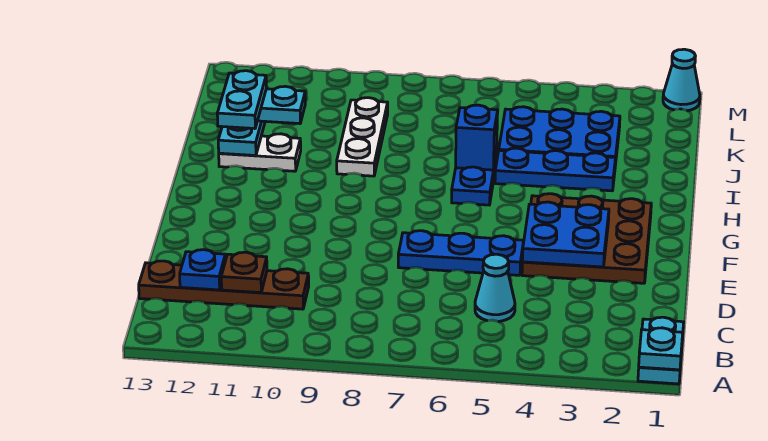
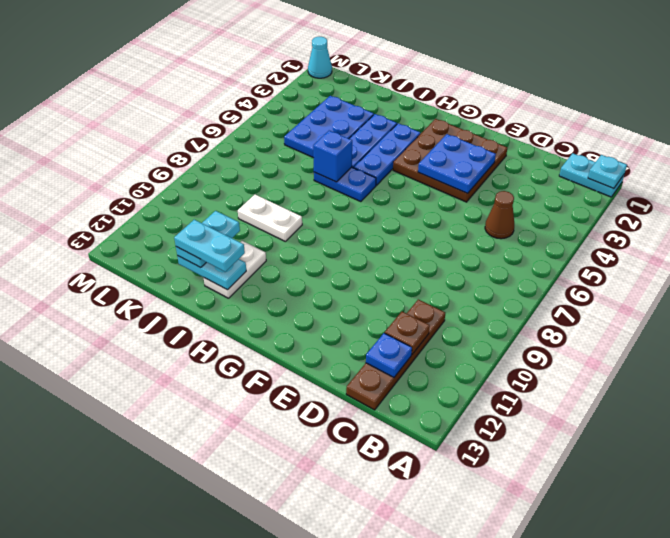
cyan cone C5 level 1 -> brown cone C5 level 1
blue plate E5:E7 level 1 -> blue plate H3:H5 level 1
white plate I9:K9 level 1 -> white plate I9:J9 level 1

